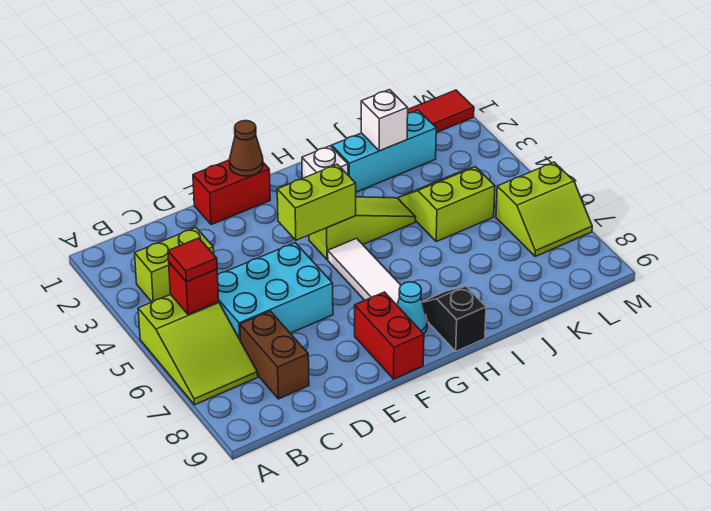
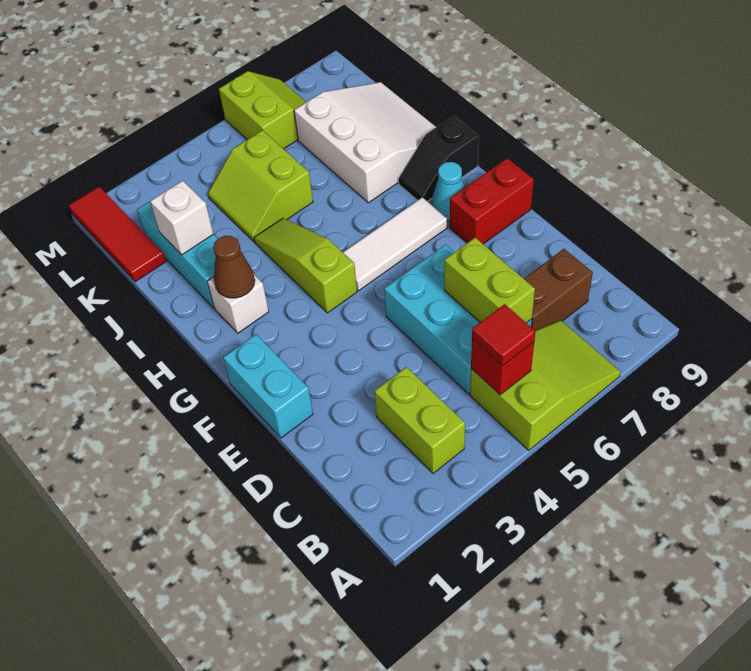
red brick E1:F1 level 1 -> cyan brick E1:F1 level 1
brown cone F1 level 2 -> brown cone H2 level 2
lime brick F4:G4 level 2 -> lime brick C6:D6 level 2
none -> white slope I7:K9 level 1 top 7

